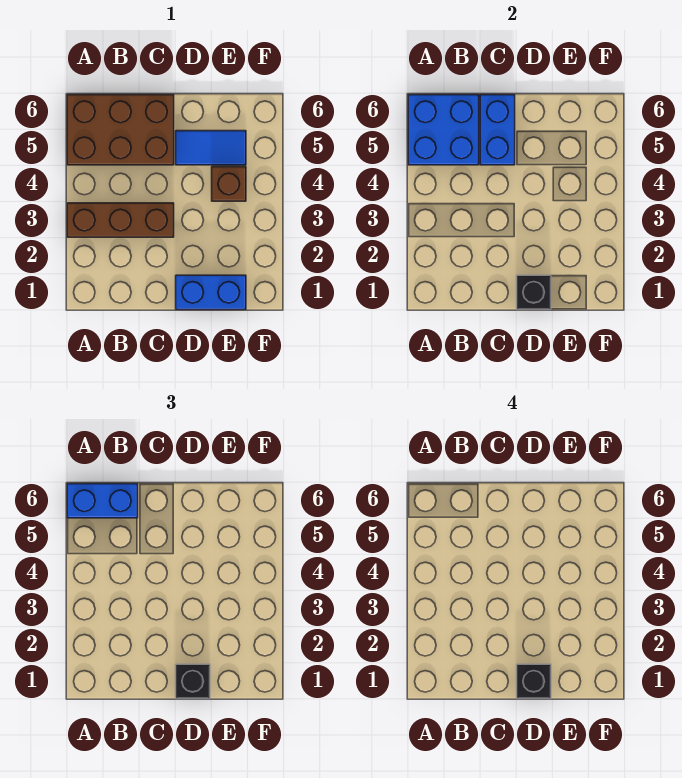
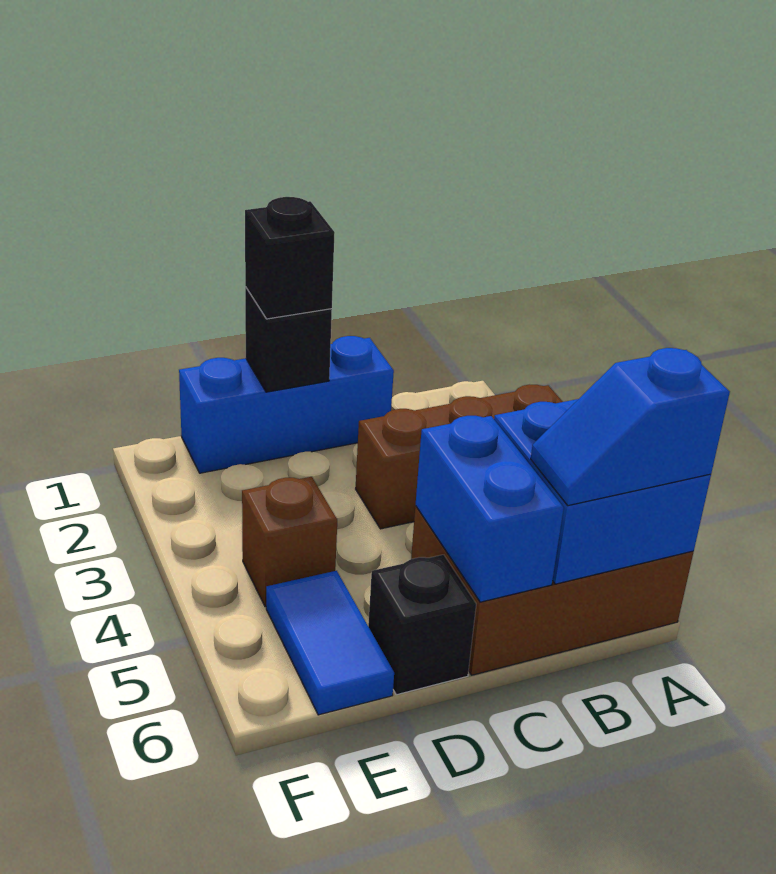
blue brick A6:B6 level 3 -> blue slope A6:B6 level 3 top A
blue brick D1:E1 level 1 -> blue brick C1:E1 level 1
black brick D1 level 4 -> black brick D6 level 1
blue tile D5:E5 level 1 -> blue tile E5:E6 level 1

